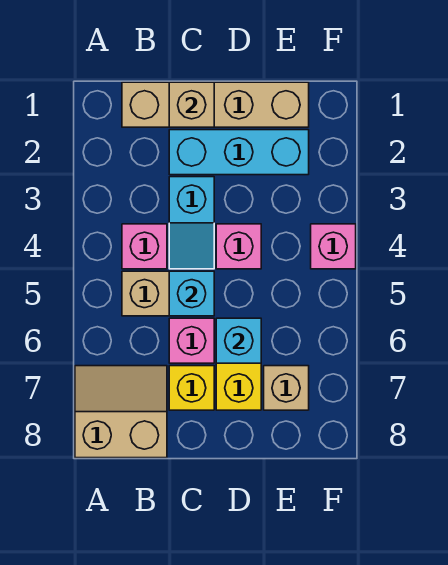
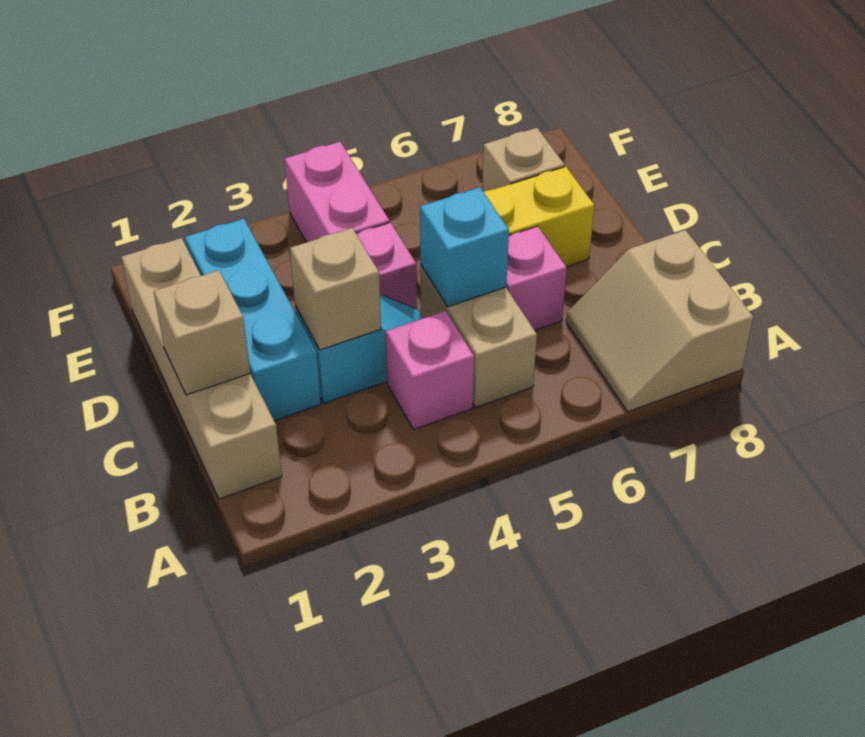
none -> tan brick C3 level 2
yellow brick C7 level 1 -> none
cyan brick D6 level 2 -> none
pink brick F4 level 1 -> pink brick E4:F4 level 1

